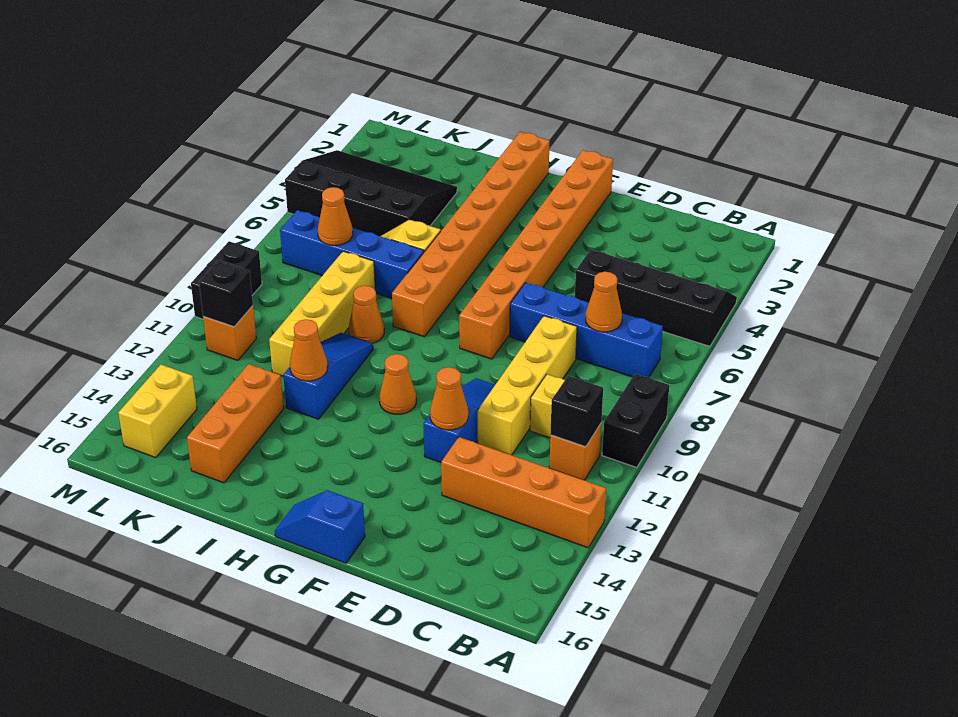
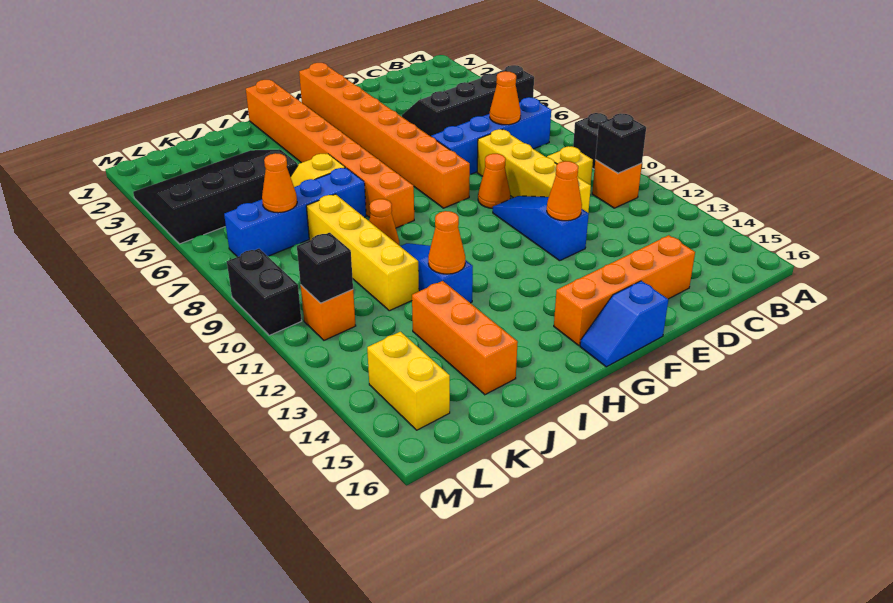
orange brick A13:D13 level 1 -> orange brick D15:G15 level 1
orange cone G11 level 1 -> orange cone E9 level 1

